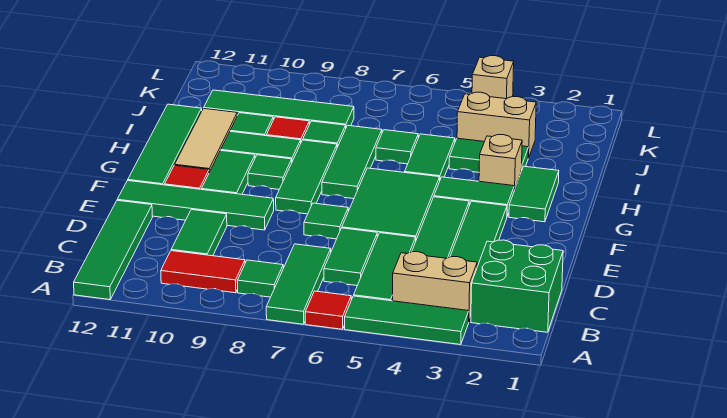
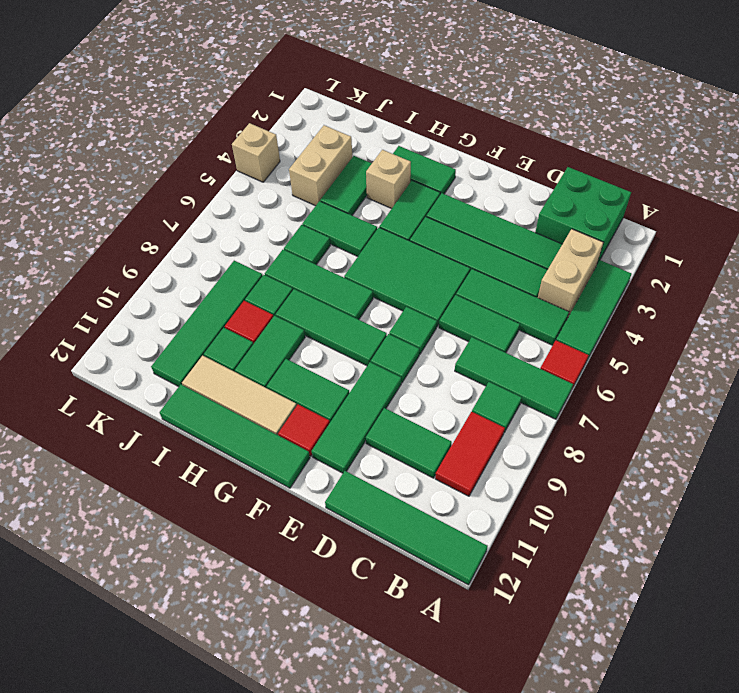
green tile E9:E12 level 1 -> green tile E9:E11 level 1
green tile G9 level 1 -> green tile E8 level 1

